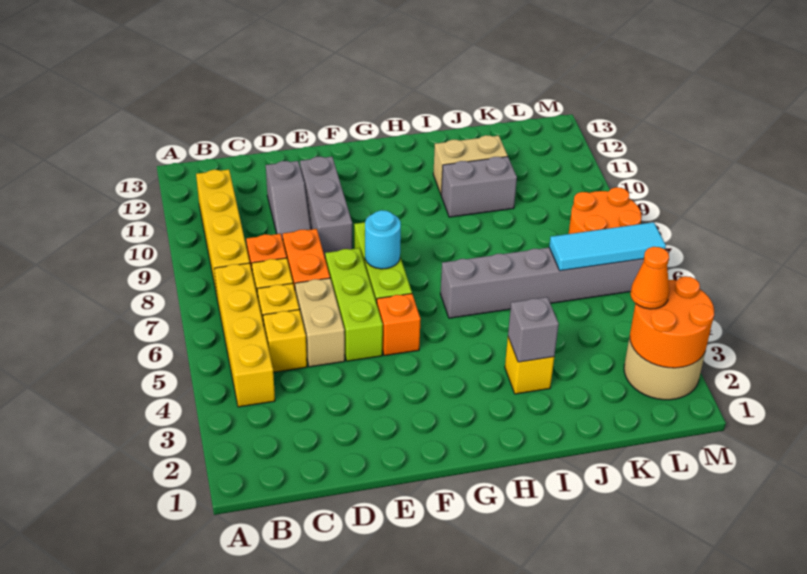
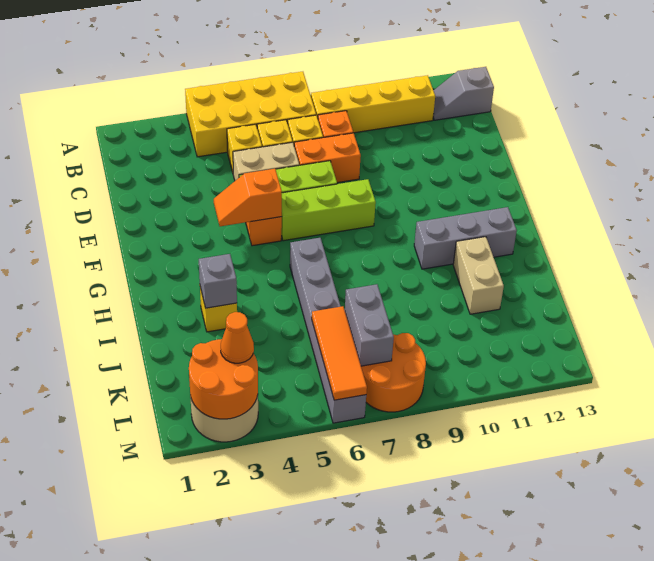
yellow brick B4:B7 level 1 -> yellow brick A4:B7 level 1
grey slope D10:D11 level 1 top 11 -> grey slope B12:B13 level 1 top 13
grey brick E9:E11 level 1 -> grey brick H10:H12 level 1
none -> orange slope F4:F5 level 2 top 5
cyan round brick F7 level 2 -> none
grey brick I10:J10 level 1 -> grey brick K7:L7 level 2
cyan tile K6:M6 level 2 -> orange tile K6:M6 level 2

